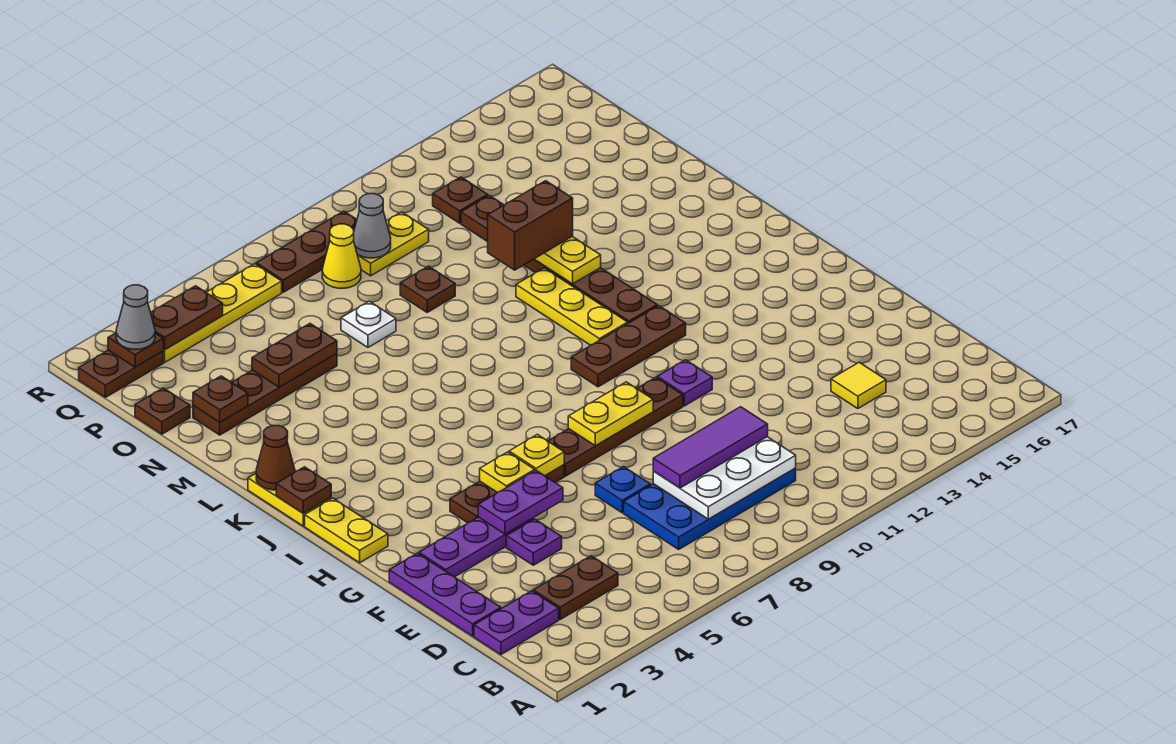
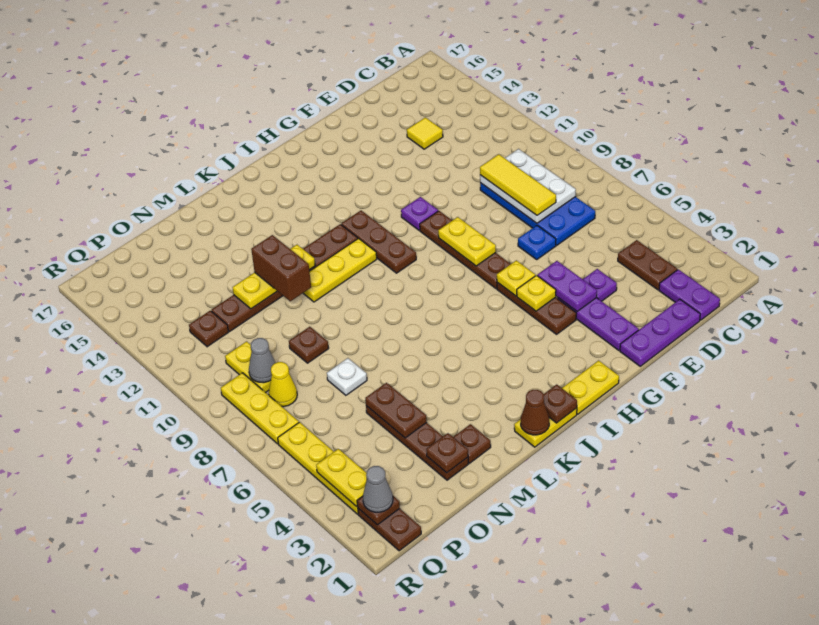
purple tile D8:D10 level 3 -> yellow tile D8:D10 level 3
brown plate O1 level 1 -> brown plate M2 level 1
brown plate Q3:Q4 level 2 -> yellow plate Q3:Q4 level 2
brown plate Q7:Q9 level 1 -> yellow plate Q7:Q9 level 1

